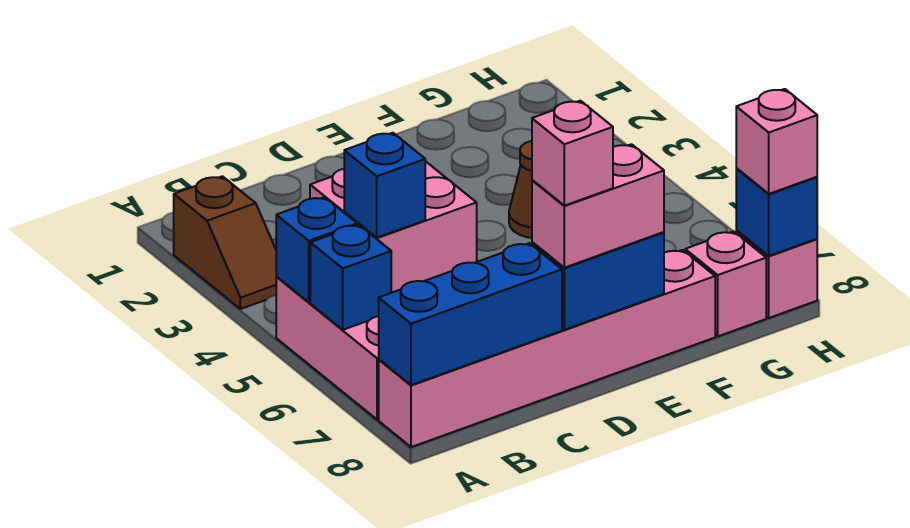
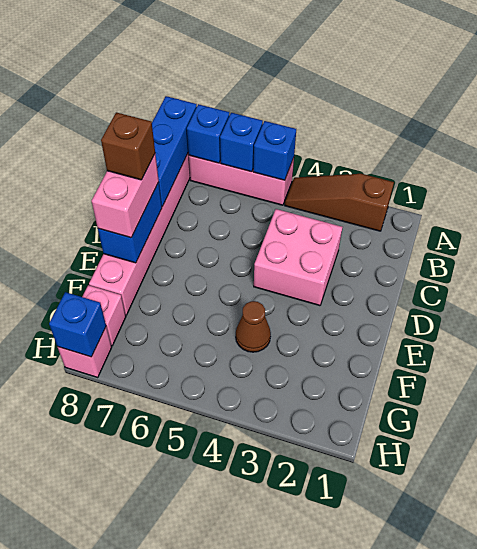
brown slope A2:A3 level 1 top 2 -> brown slope A2:A4 level 1 top 2
blue brick C4 level 2 -> blue brick A7 level 2
pink brick D8 level 4 -> brown brick D8 level 4
pink brick H8 level 3 -> none

